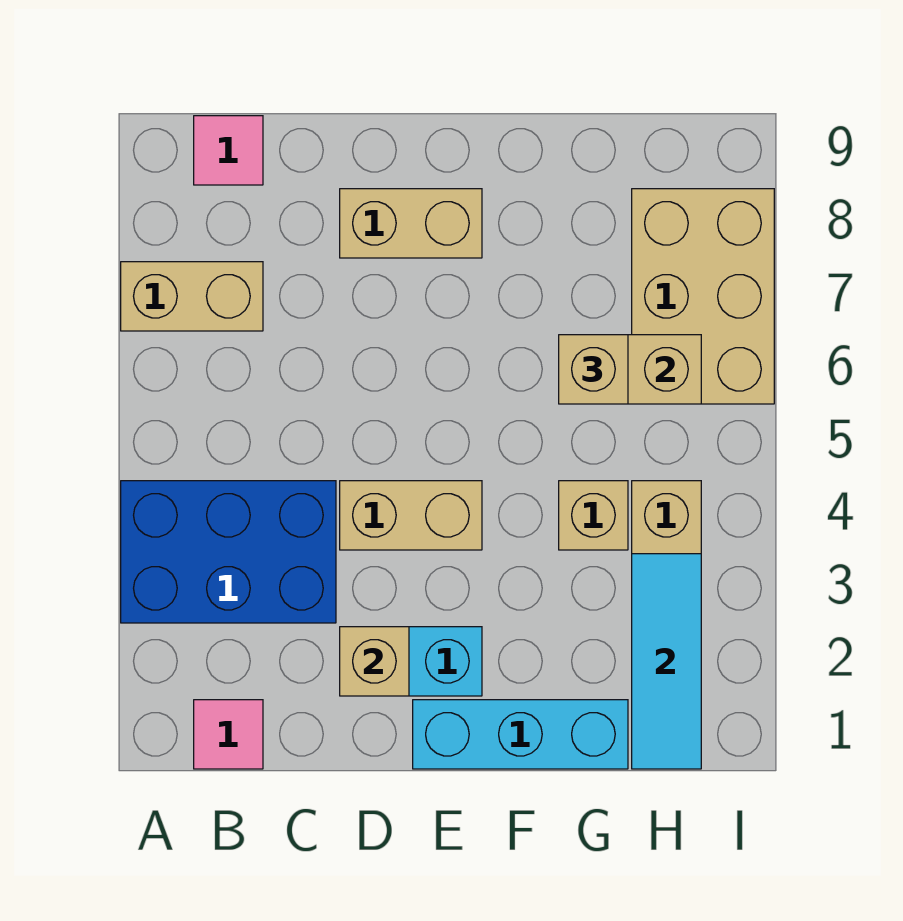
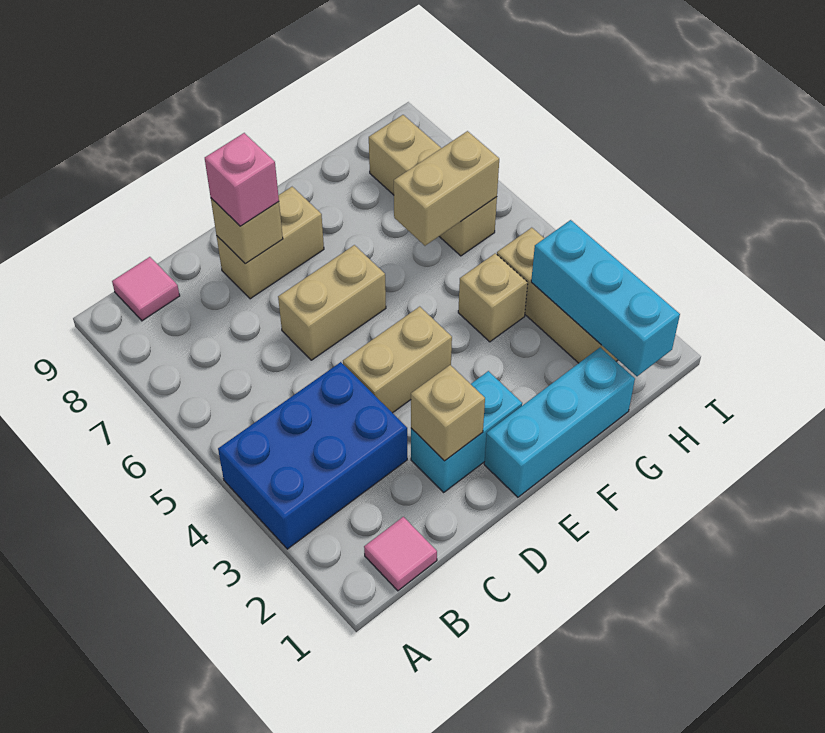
tan brick A7:B7 level 1 -> tan brick D6:E6 level 1
none -> pink brick D8 level 3
tan brick G6 level 3 -> tan brick D8 level 2
cyan tile H1:H3 level 2 -> cyan brick H1:H3 level 2
tan brick H6:I8 level 1 -> tan brick H6:H8 level 1

